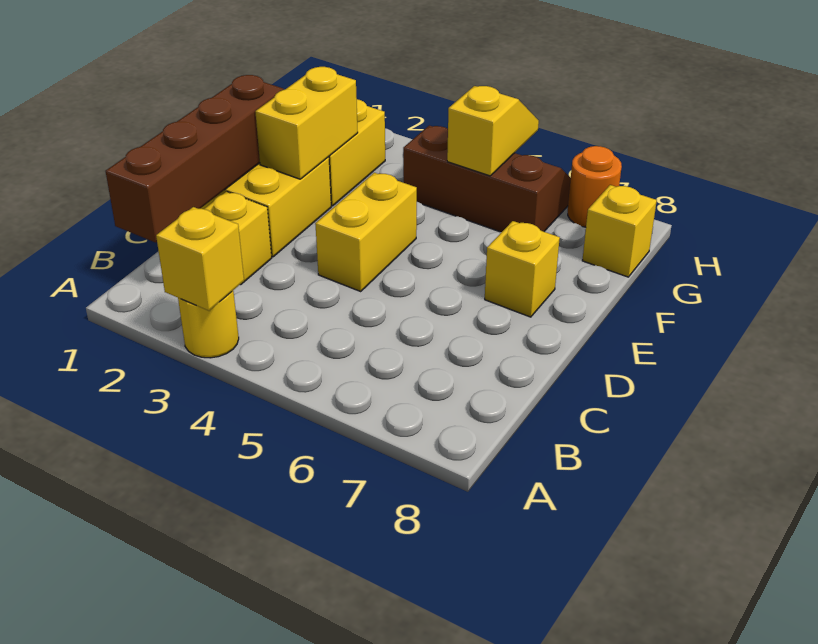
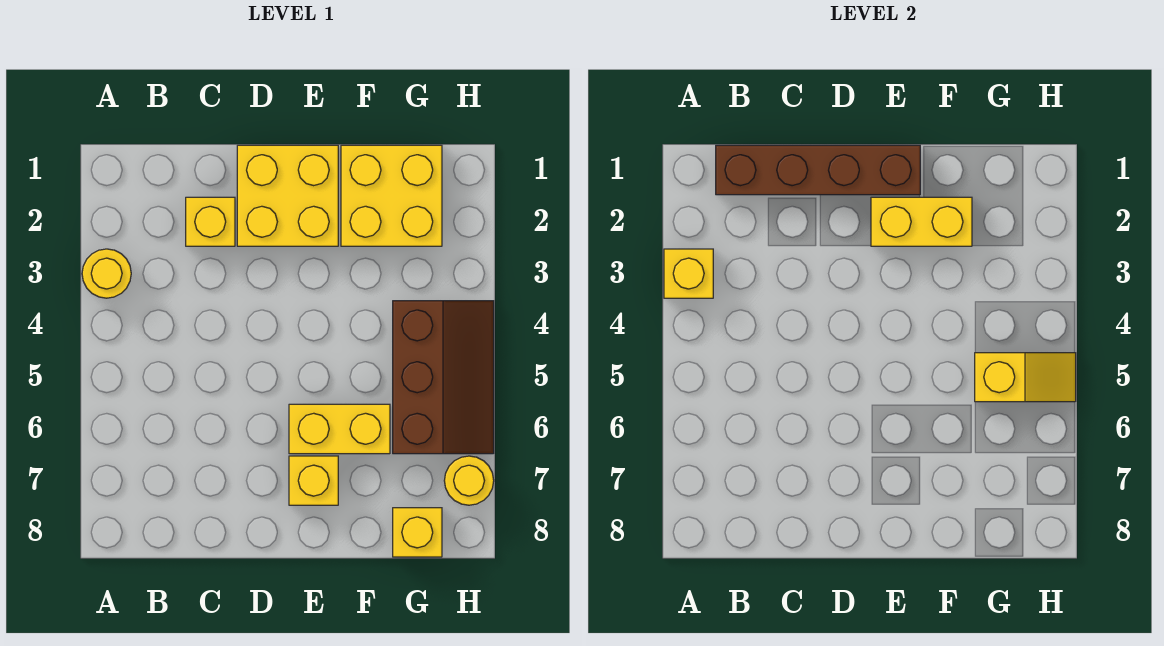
yellow brick D4:E4 level 1 -> yellow brick E6:F6 level 1
orange round brick H7 level 1 -> yellow round brick H7 level 1

